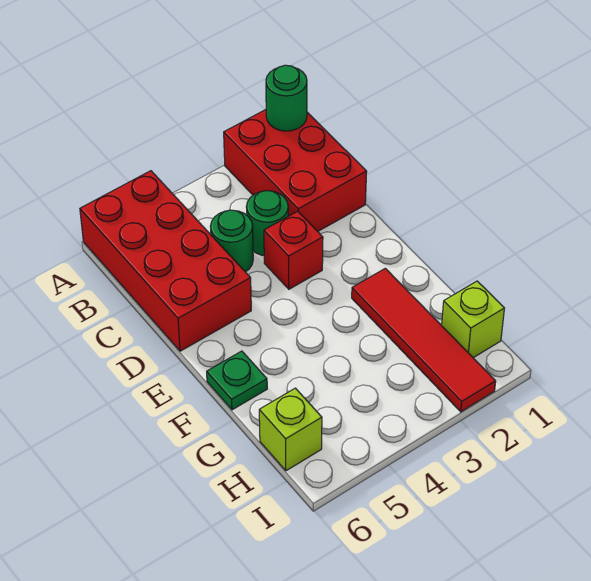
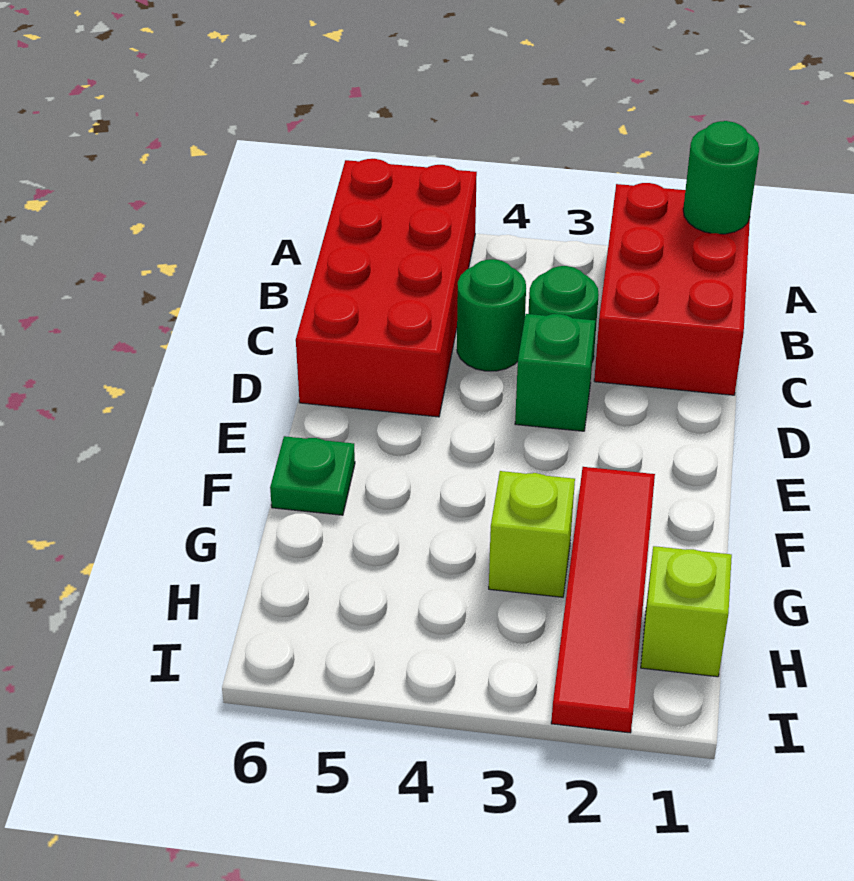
red brick D3 level 1 -> green brick D3 level 1
lime brick H6 level 1 -> lime brick G3 level 1

